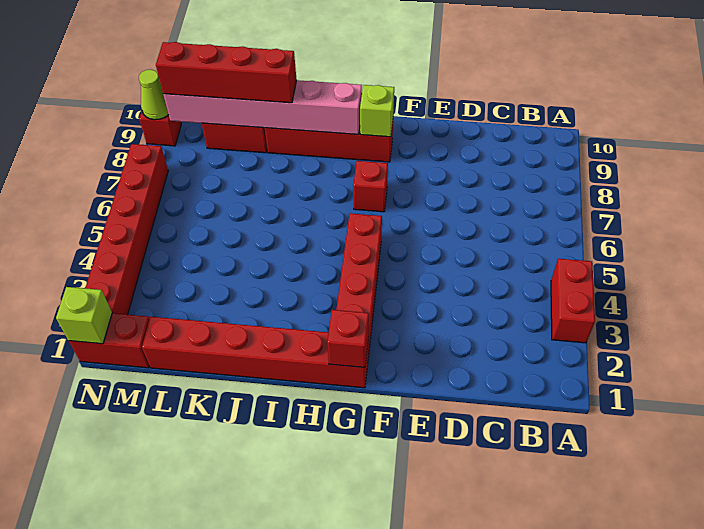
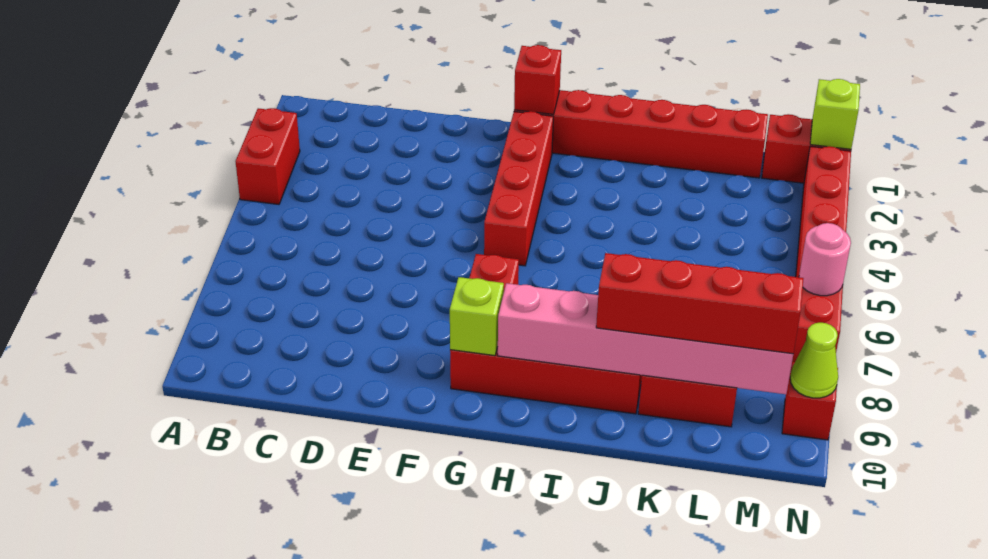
none -> pink round brick N6 level 2

